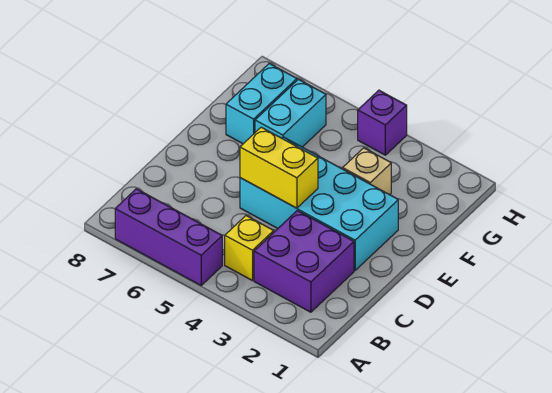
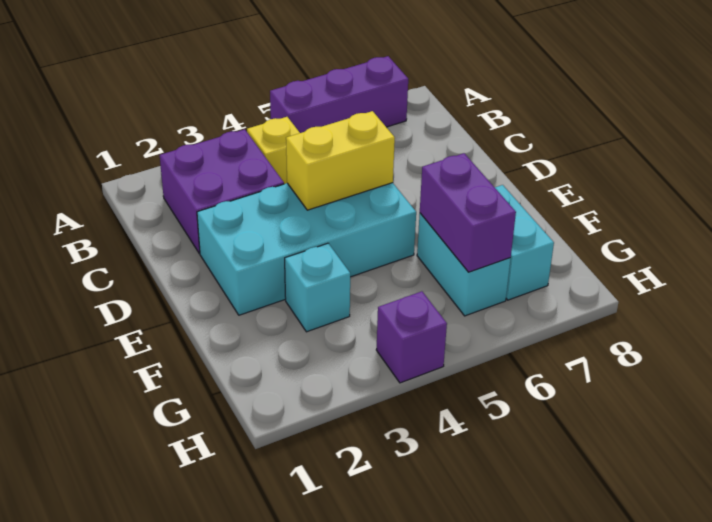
tan brick F3 level 1 -> cyan brick F3 level 1
none -> purple brick F6:G6 level 2

